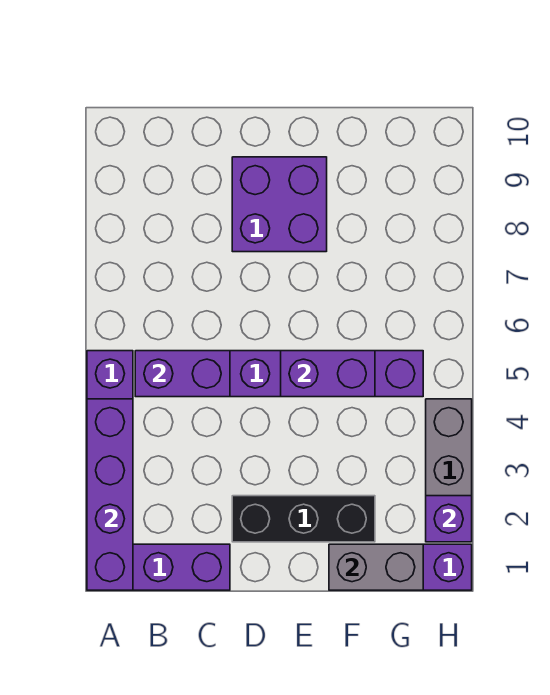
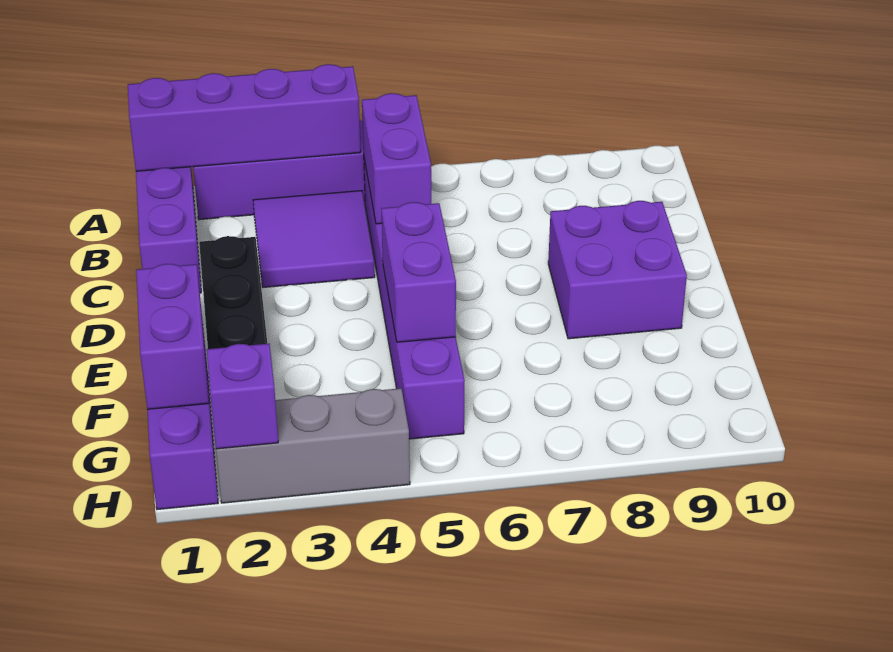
none -> purple tile B3:C4 level 1
grey brick F1:G1 level 2 -> purple brick F1:G1 level 2

